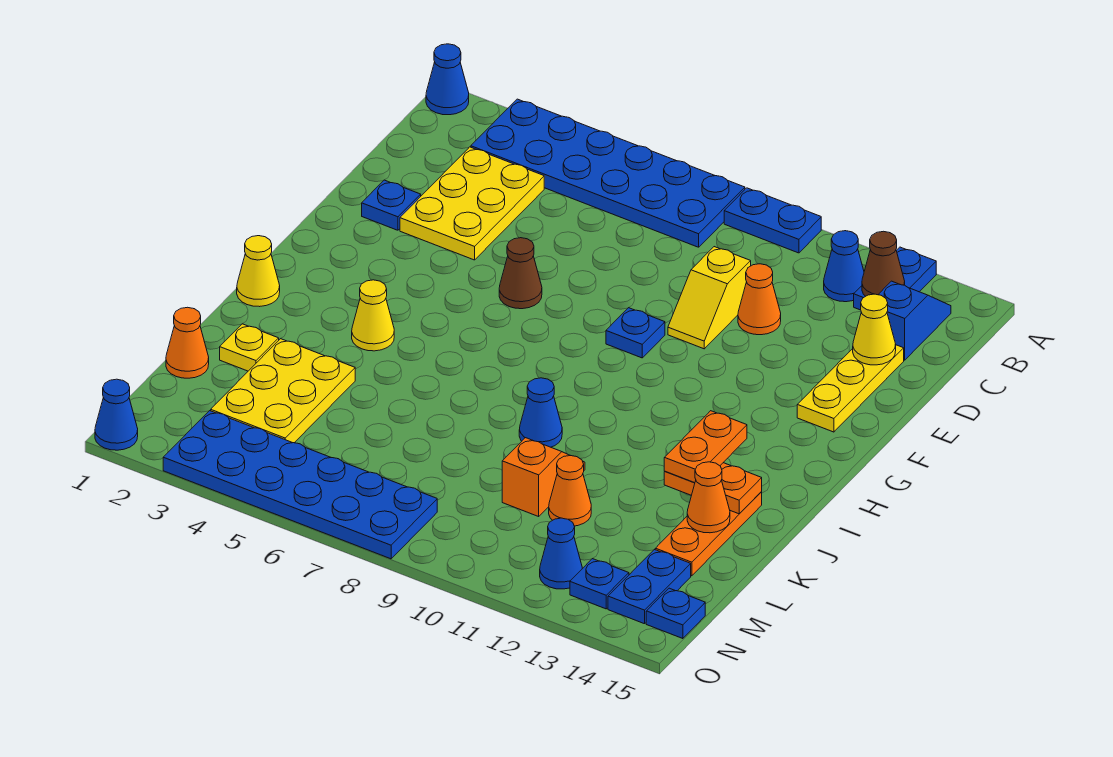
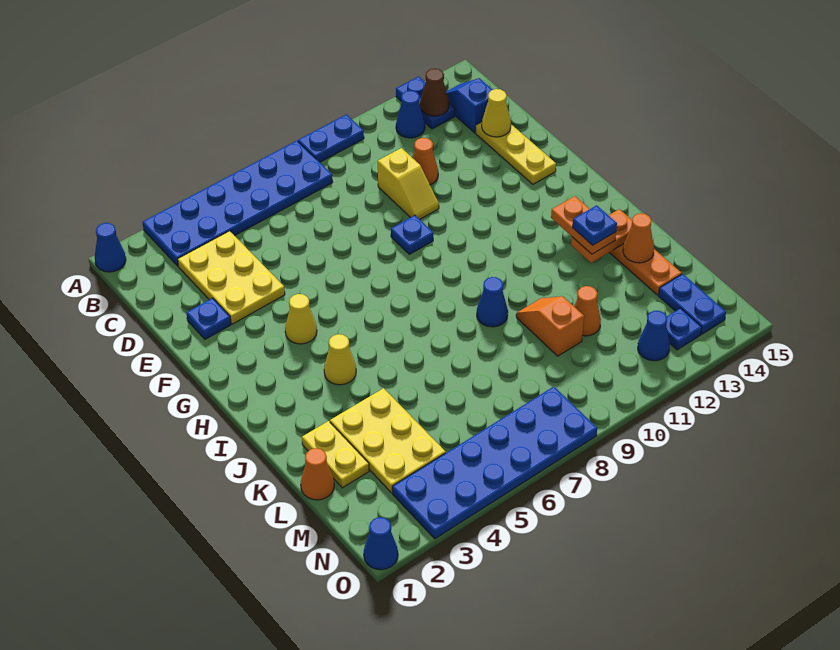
brown cone F6 level 1 -> none
yellow cone I1 level 1 -> yellow cone G4 level 1
yellow plate K2 level 1 -> yellow plate K2:L2 level 1
blue plate N15 level 1 -> blue plate J13 level 4

